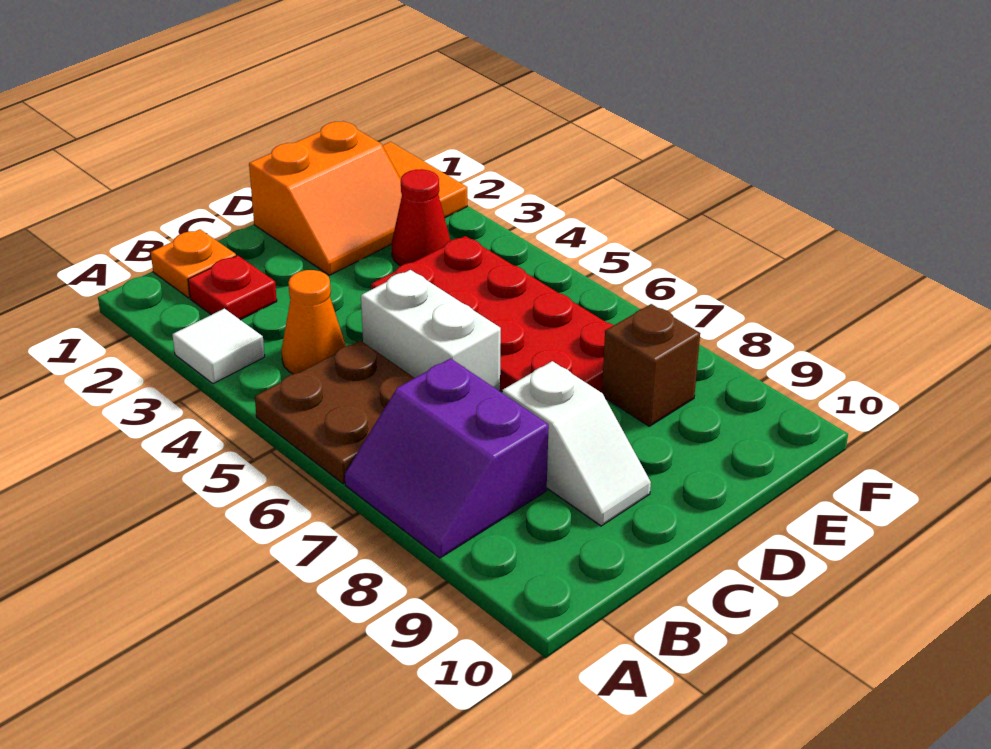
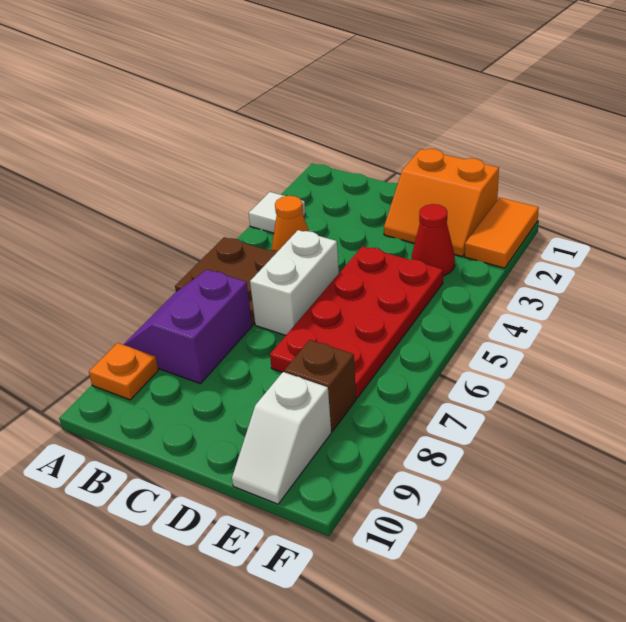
orange plate B1 level 1 -> orange plate A9 level 1
red plate B2 level 1 -> none
white slope C8:C9 level 1 top 8 -> white slope E9:E10 level 1 top 9

